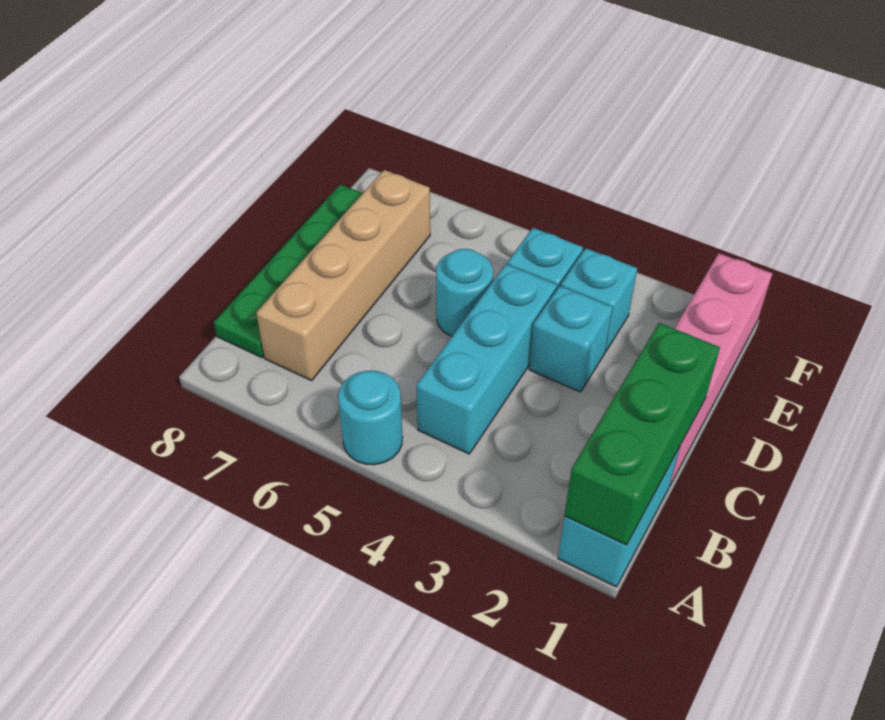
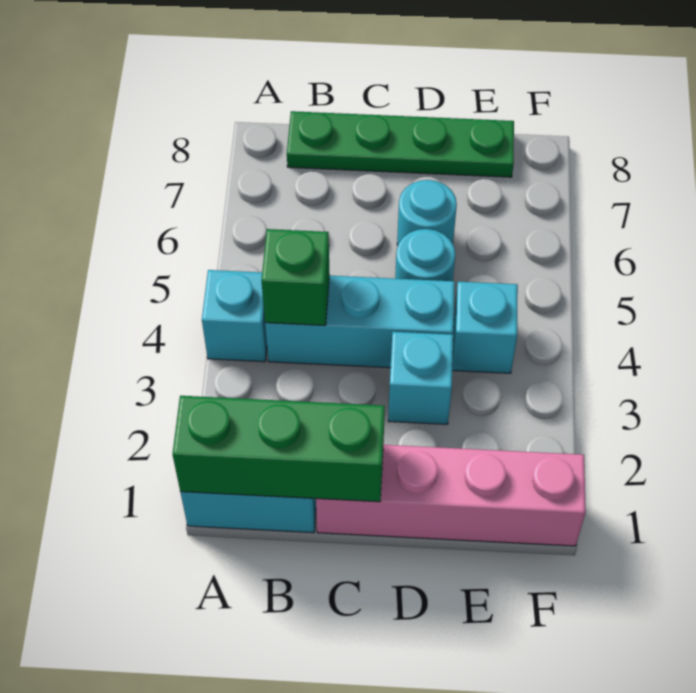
cyan round brick A5 level 1 -> cyan round brick D6 level 1
none -> green brick B4 level 2
tan brick B7:E7 level 1 -> none
cyan brick E3 level 1 -> cyan brick A4 level 1

